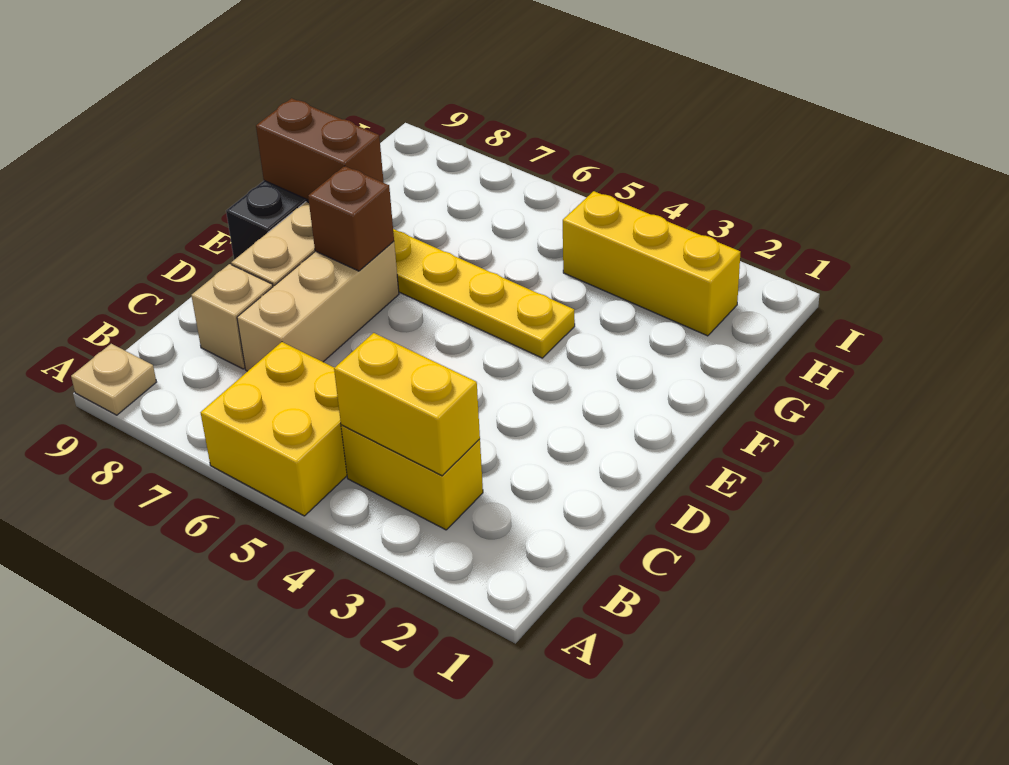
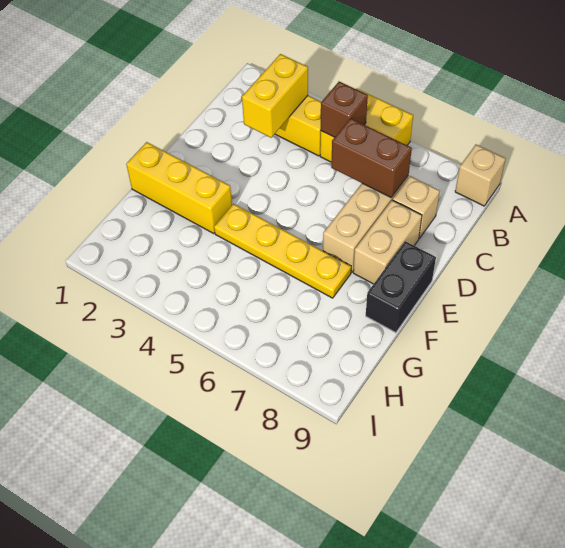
tan plate A9 level 1 -> tan brick A9 level 1
yellow brick B3:B4 level 2 -> yellow brick B3:C3 level 2
brown brick E7 level 2 -> brown brick B5 level 2
brown brick F8:F9 level 2 -> brown brick C6:C7 level 2
yellow brick H2:H4 level 1 -> yellow brick F1:F3 level 1

